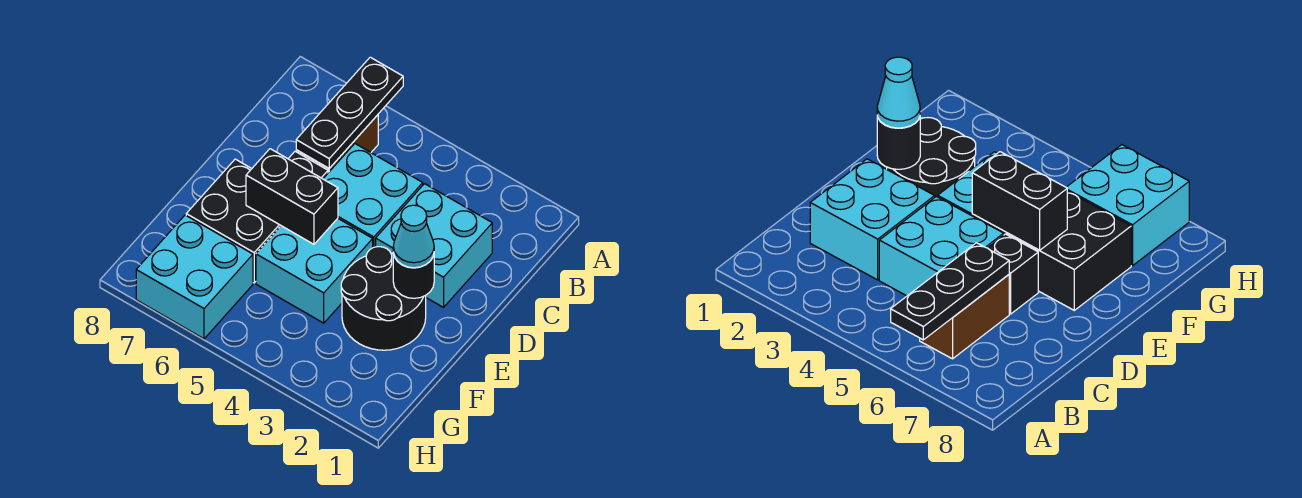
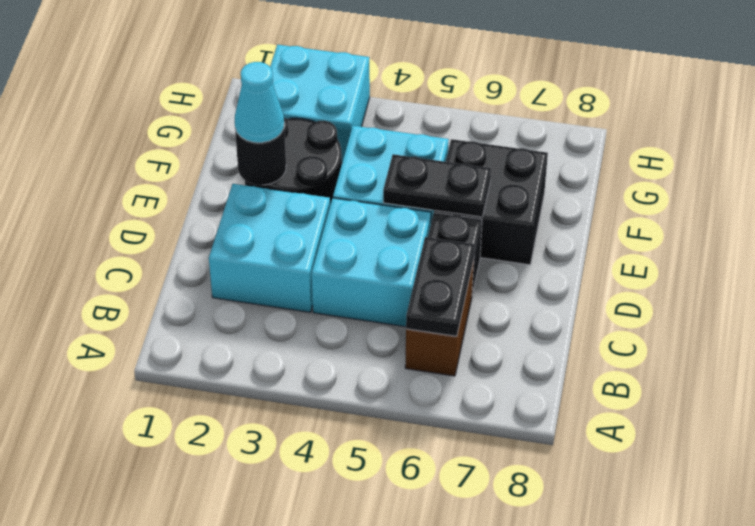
black plate A6:C6 level 2 -> black plate B6:C6 level 2
black brick E5:E6 level 2 -> black plate E5:E6 level 2
cyan brick G6:H7 level 1 -> cyan brick G2:H3 level 1

